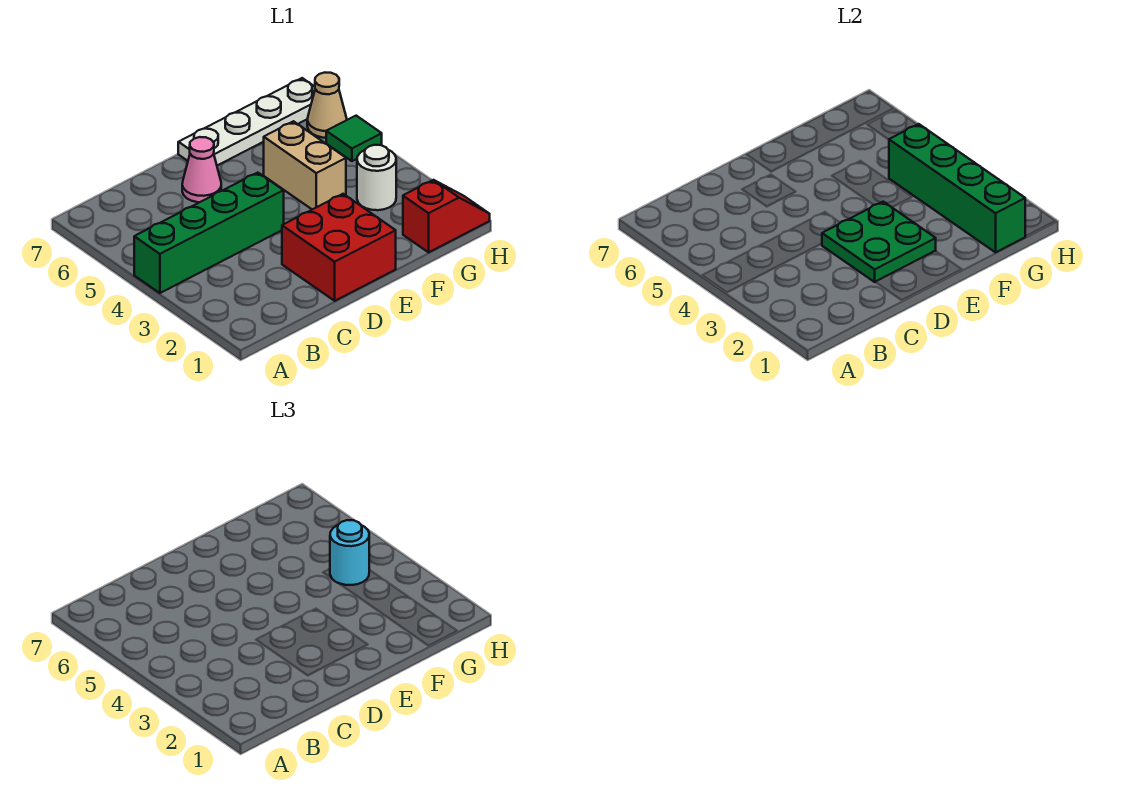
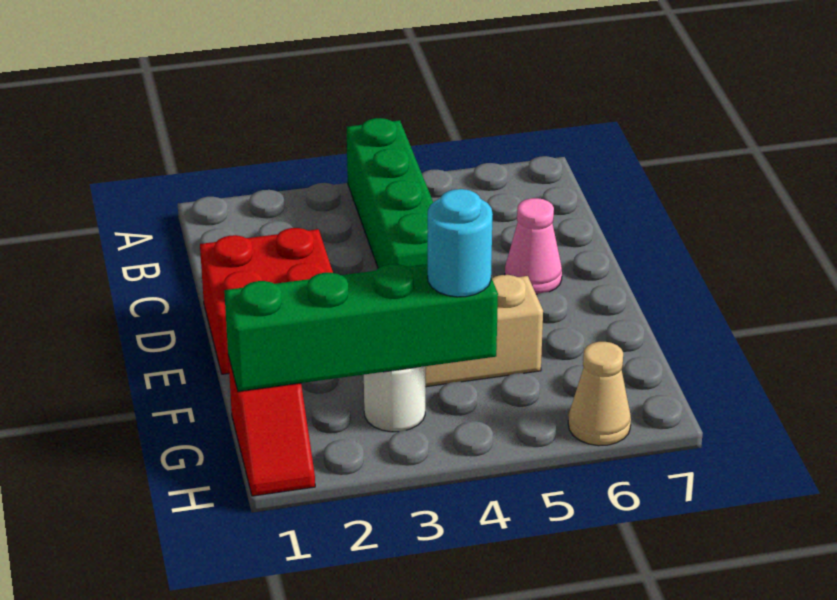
green plate D2:E3 level 2 -> none
white plate E7:H7 level 1 -> none
green tile H5 level 1 -> none

